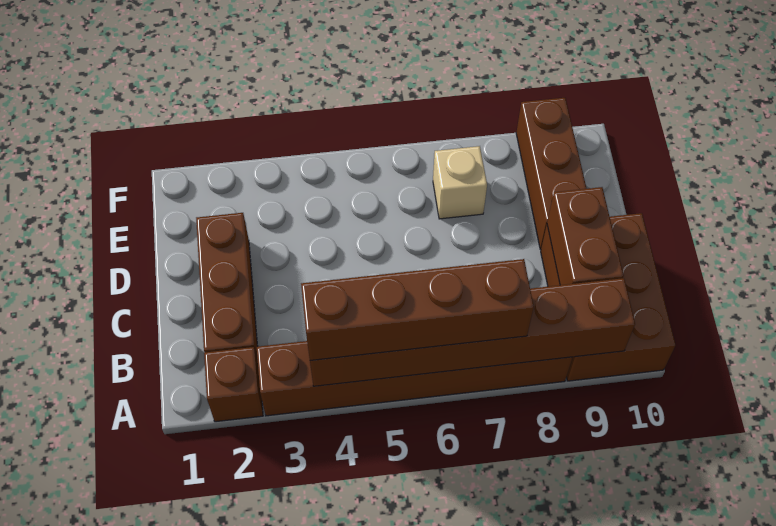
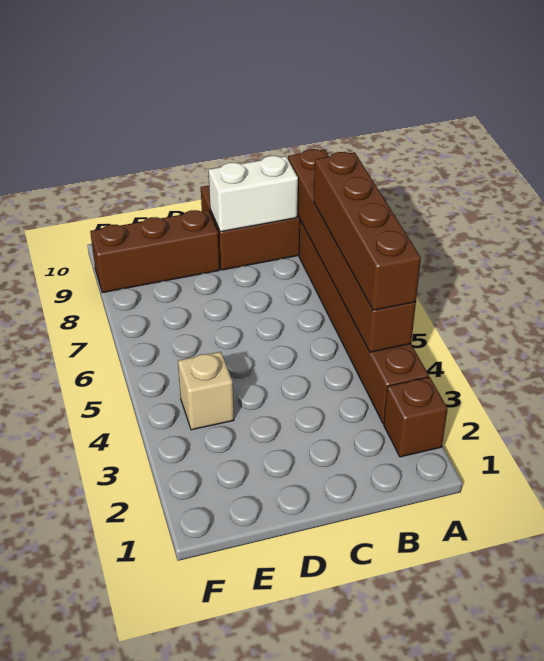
brown brick B2:D2 level 1 -> none
brown brick B9:C9 level 2 -> white brick B9:C9 level 2
tan brick E7 level 1 -> tan brick E4 level 1

